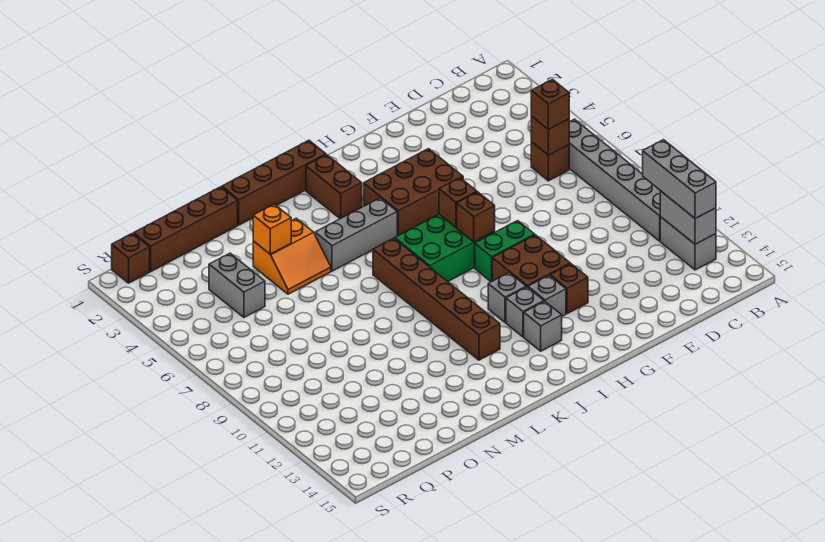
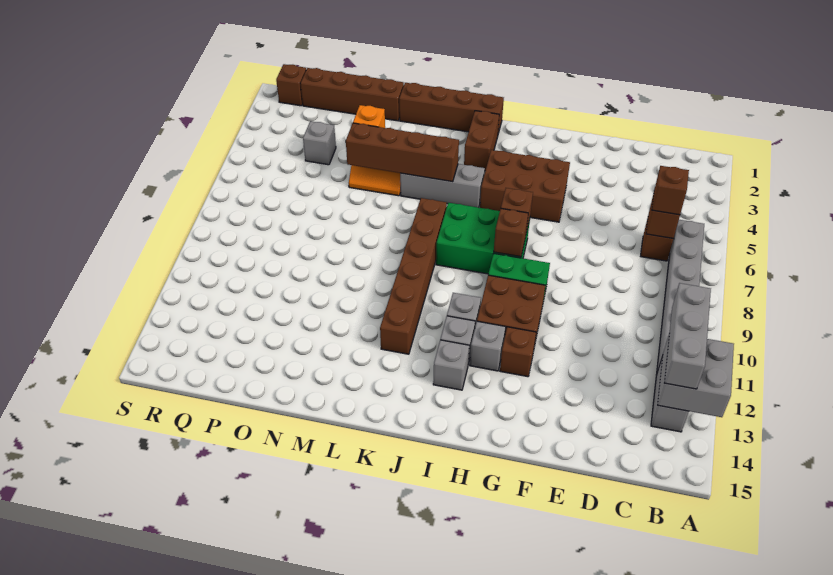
grey brick B12:B13 level 2 -> grey brick A12:B13 level 2
none -> brown brick K5:N5 level 2
grey brick P4:P5 level 1 -> grey brick P4 level 1

